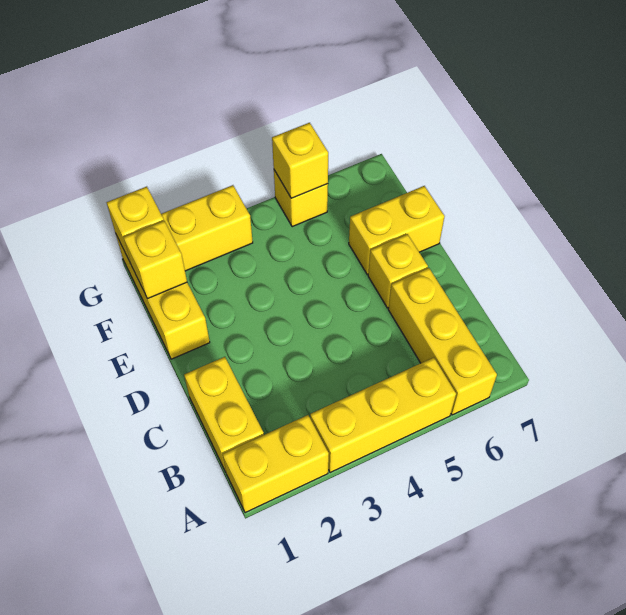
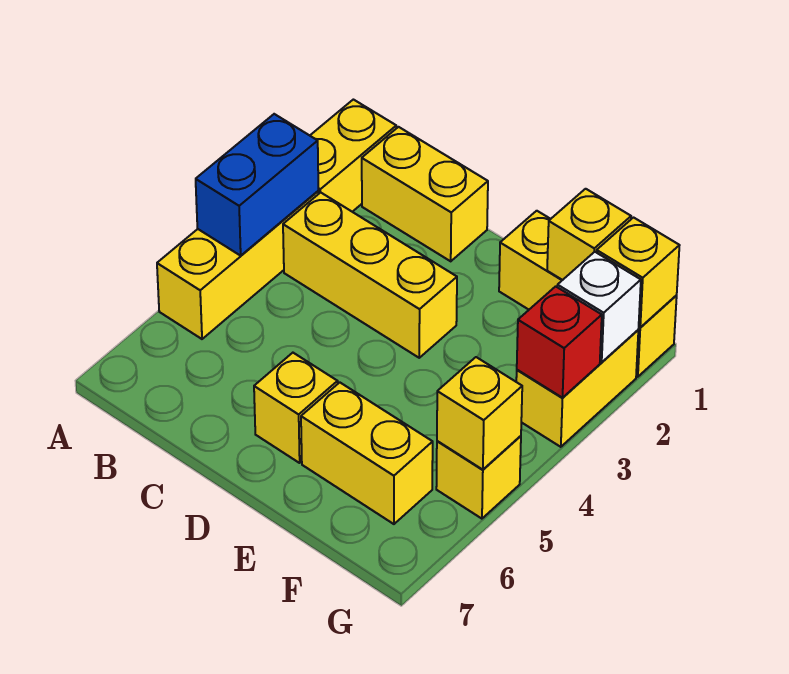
none -> blue brick A3:A4 level 2
yellow brick A6:C6 level 1 -> yellow brick B3:D3 level 1
yellow brick E6:E7 level 1 -> yellow brick E6:F6 level 1
none -> white brick G2 level 2
none -> red brick G3 level 2

